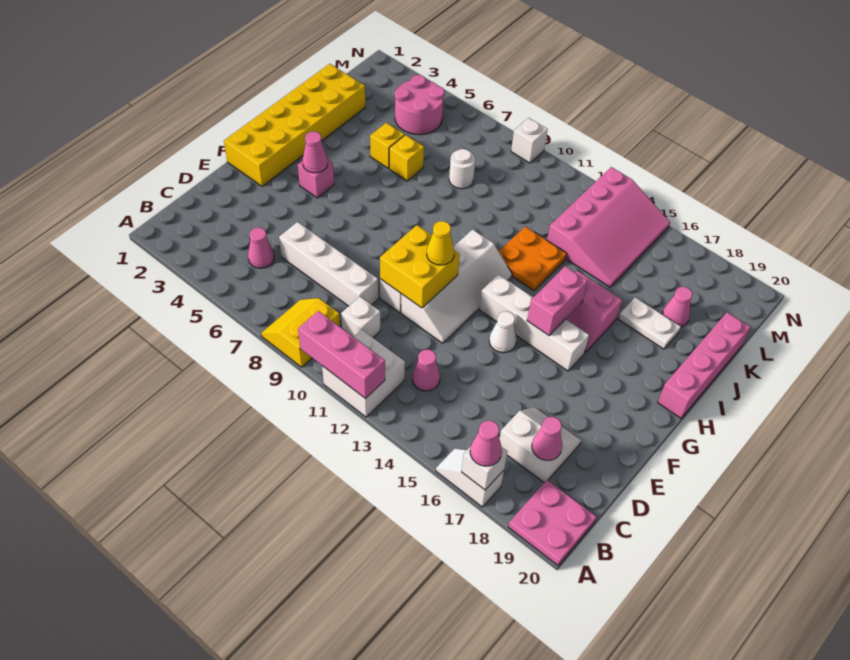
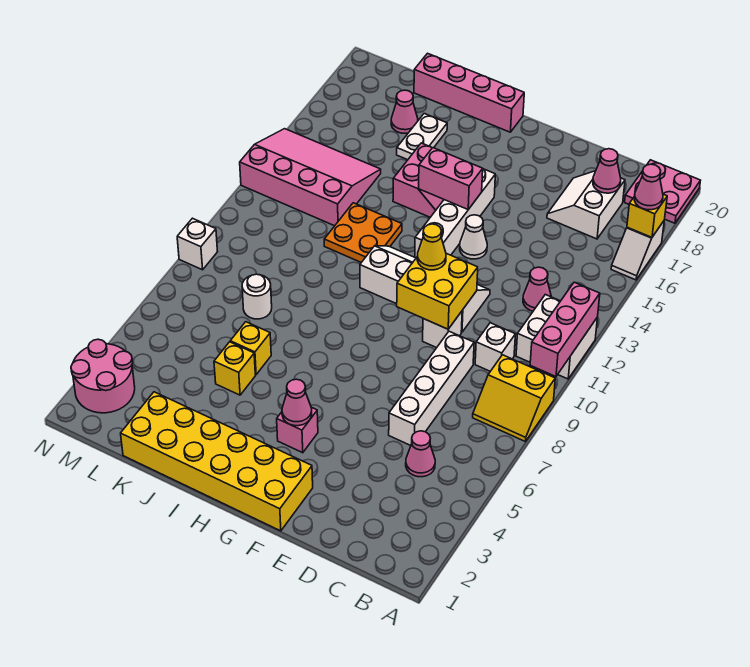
white brick A17 level 2 -> yellow brick A17 level 2
pink round brick L4:M5 level 1 -> pink round brick M2:N3 level 1

